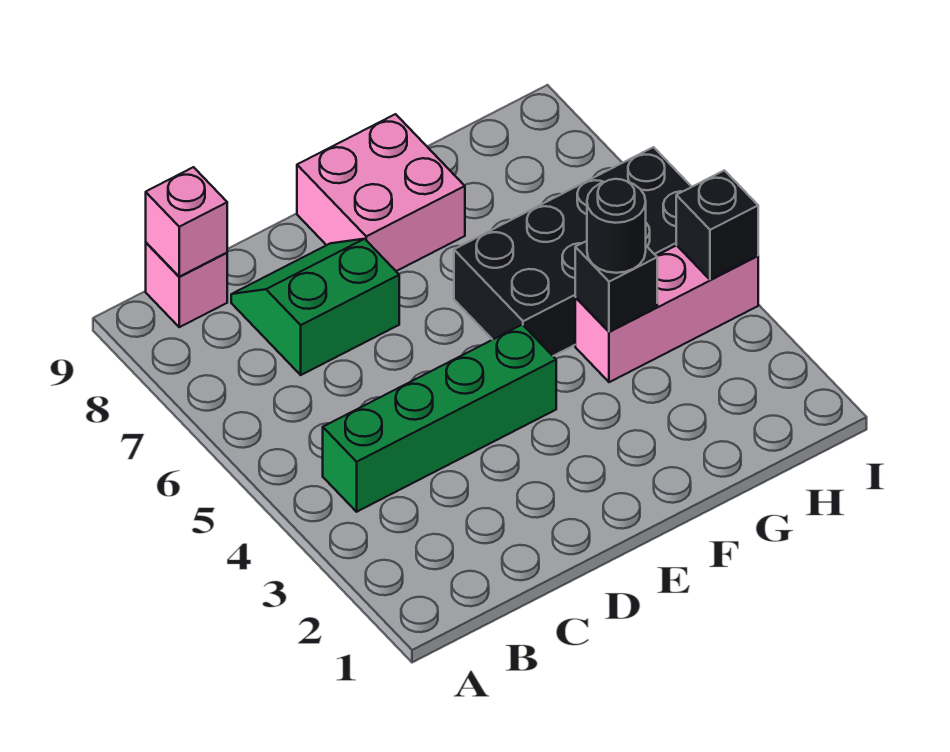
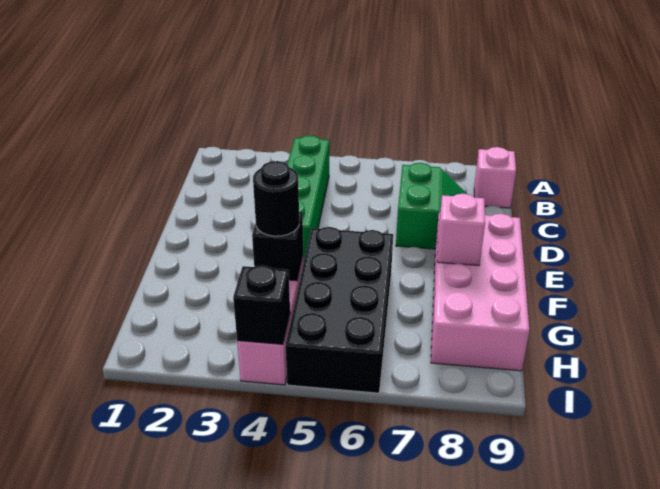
pink brick B9 level 2 -> pink brick F8 level 2
pink brick E8:F9 level 1 -> pink brick E8:H9 level 1

